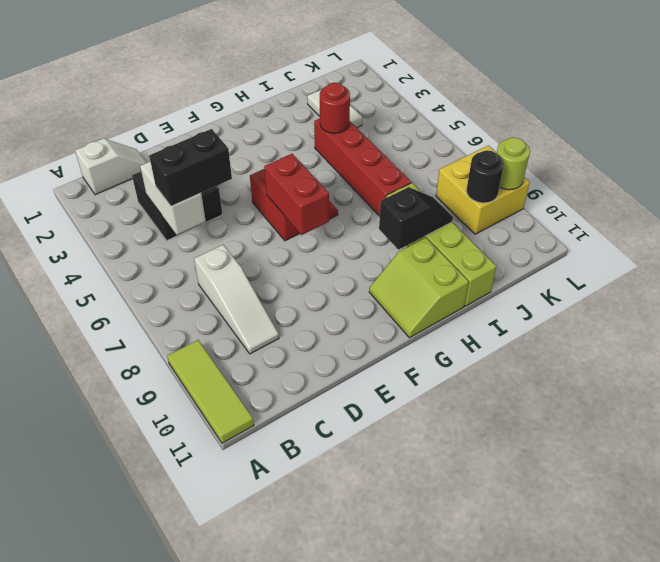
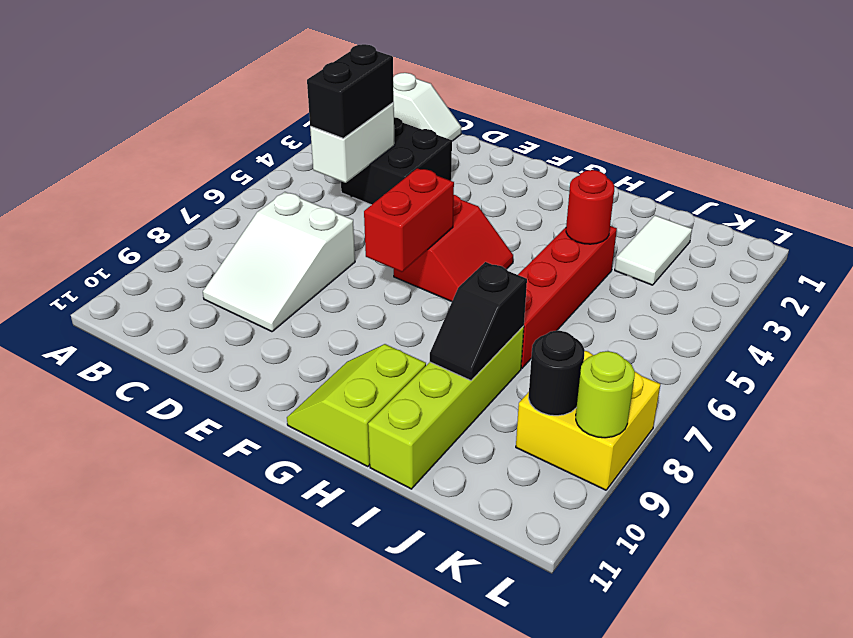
lime tile A9:A11 level 1 -> none
black brick C5:D5 level 3 -> black brick C4:C5 level 3
white slope C7:C9 level 1 top 7 -> white slope C7:D9 level 1 top 7
black slope H9:I9 level 2 top H -> black slope I8:I9 level 2 top 8

